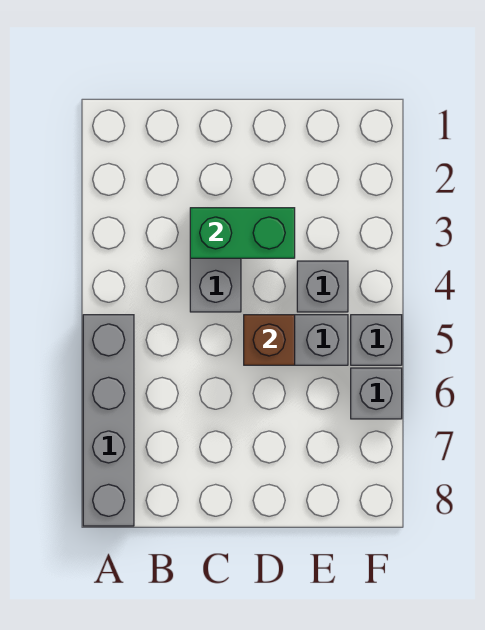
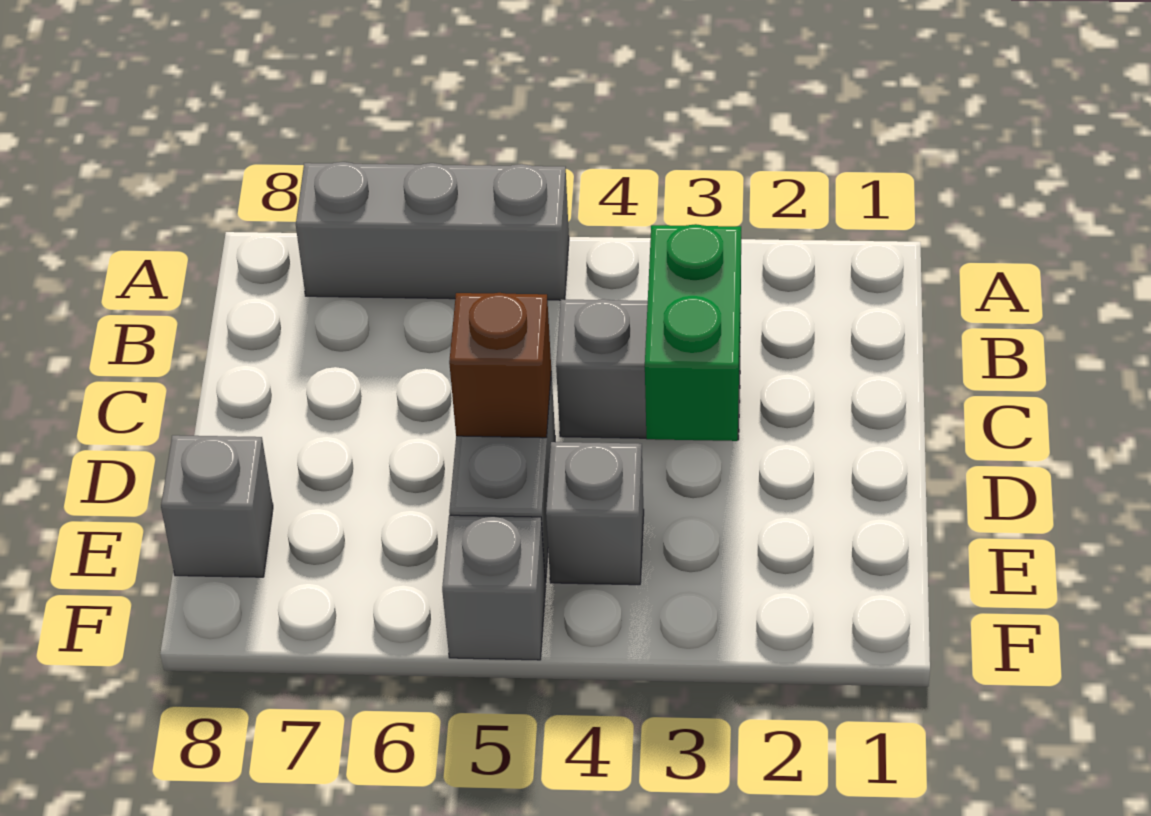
grey brick A5:A8 level 1 -> grey brick A5:A7 level 1
grey brick F6 level 1 -> grey brick E8 level 1

